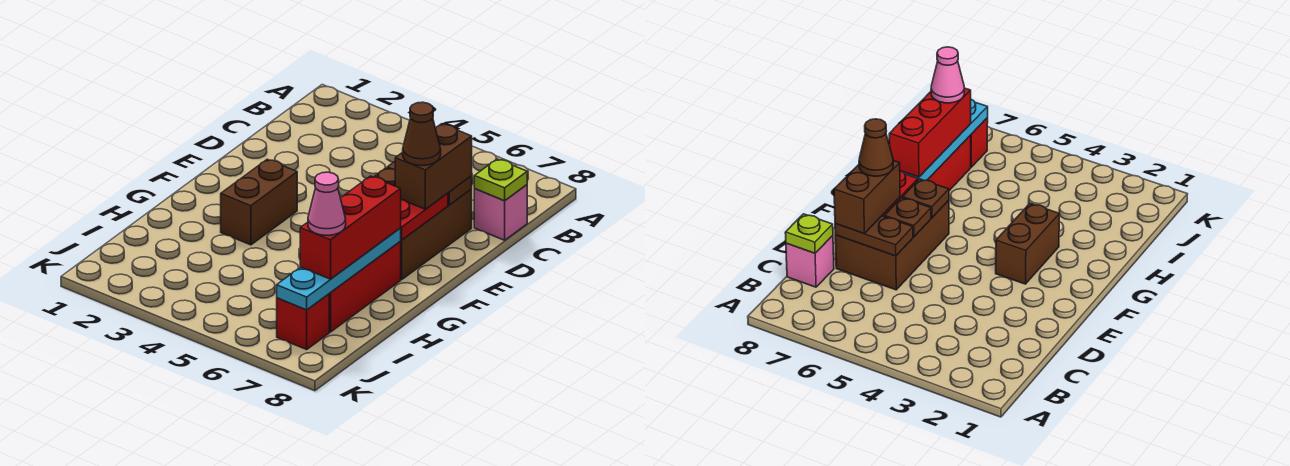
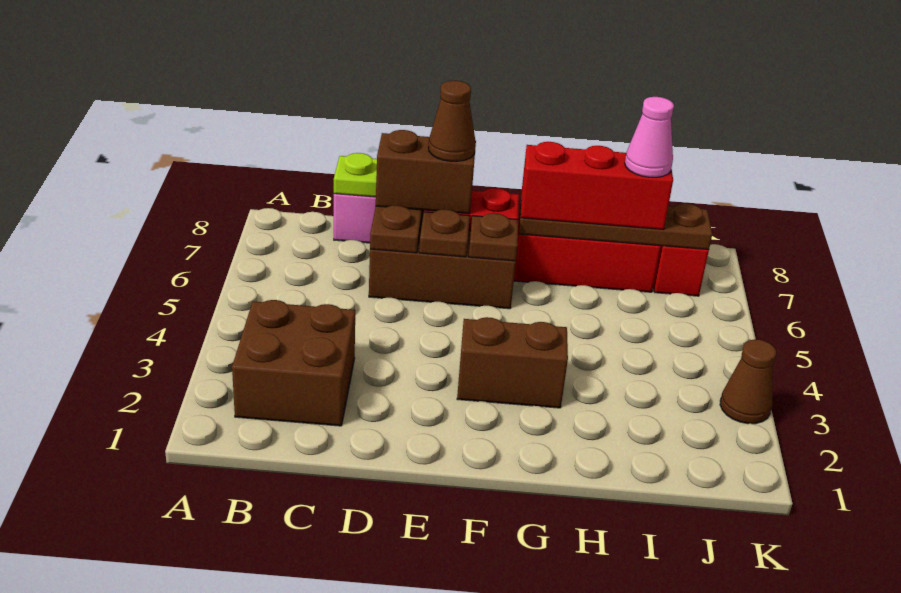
none -> brown brick B2:C3 level 1
cyan plate G7:J7 level 2 -> brown plate G7:J7 level 2
none -> brown cone K3 level 1

